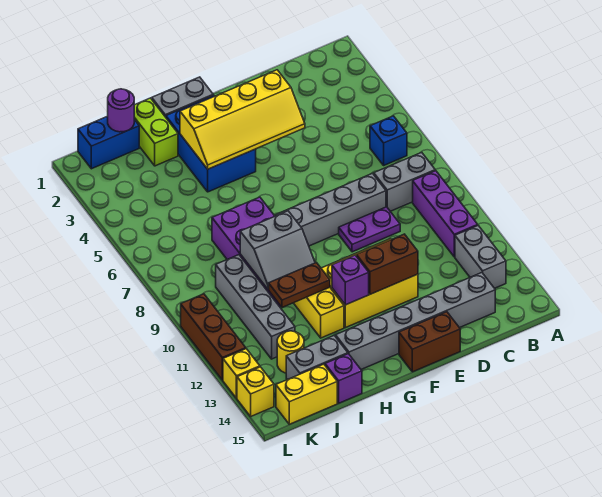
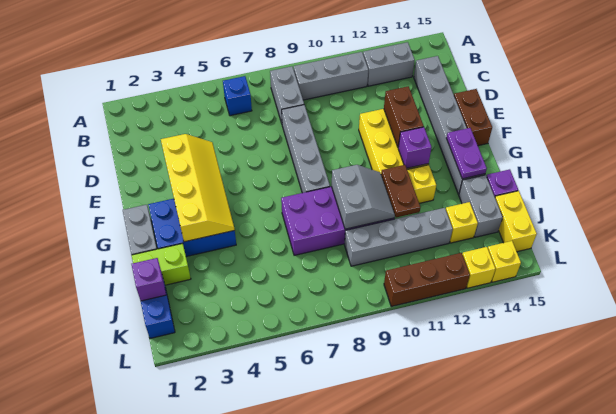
purple brick B9:B11 level 1 -> grey brick B9:B11 level 1
purple plate D9:E9 level 1 -> purple plate G14:H14 level 2
purple round brick J1 level 2 -> purple brick J1 level 2
yellow round brick J13 level 1 -> yellow brick J13 level 1

